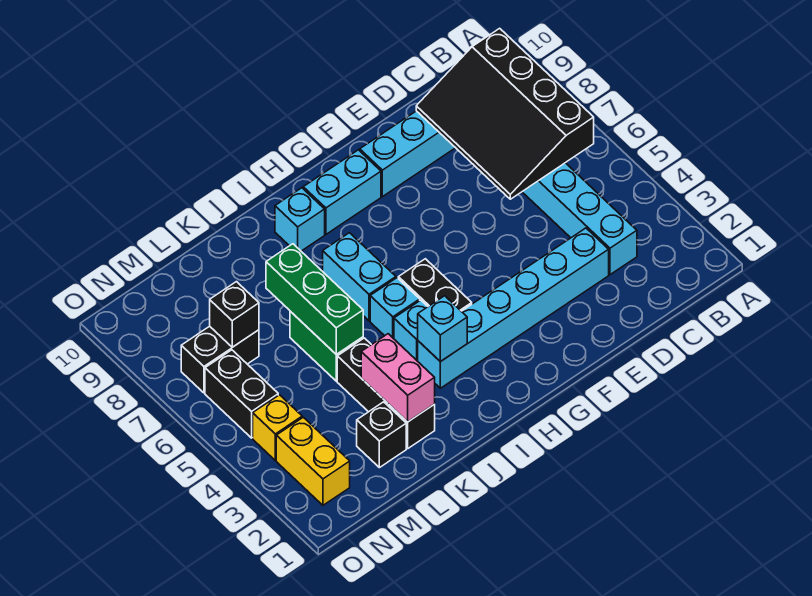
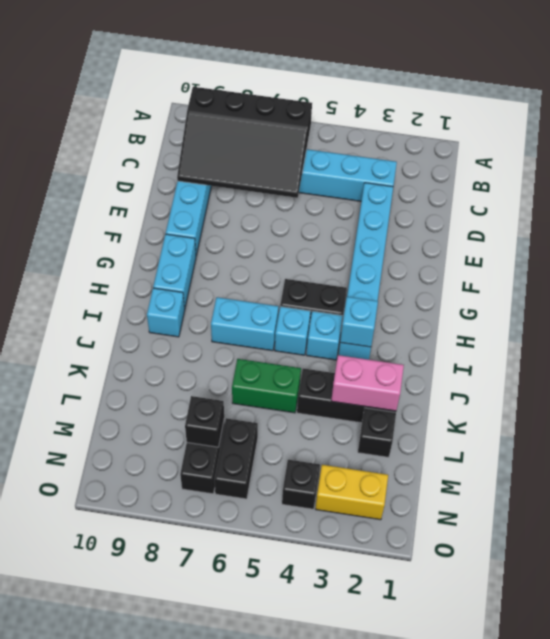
green brick K5:K7 level 2 -> none
yellow brick N4 level 1 -> black brick N4 level 1
black brick N5:N6 level 1 -> black brick M6:N6 level 1

